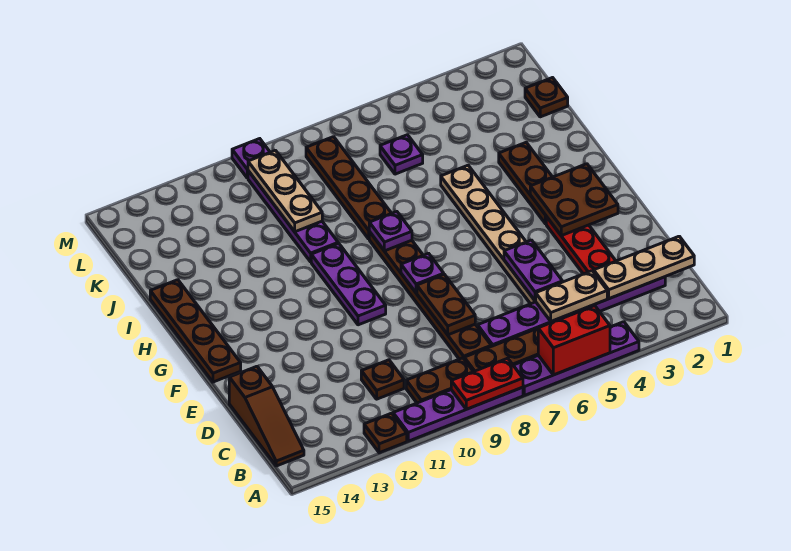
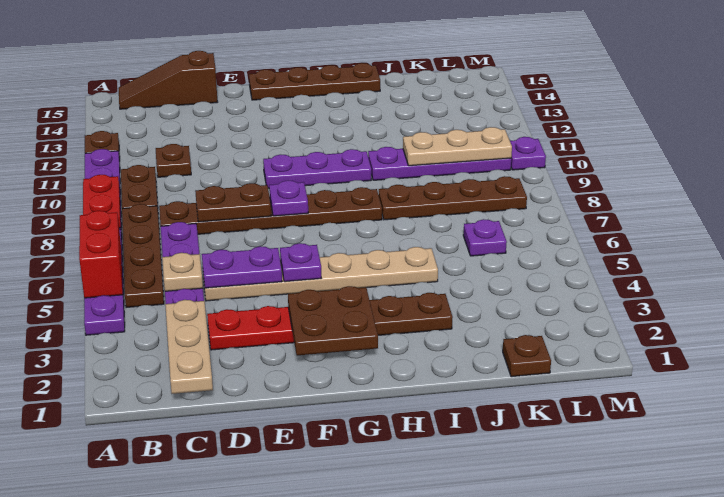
tan plate C4:C5 level 2 -> tan plate C5 level 2
purple plate H8 level 2 -> purple plate F5 level 2

